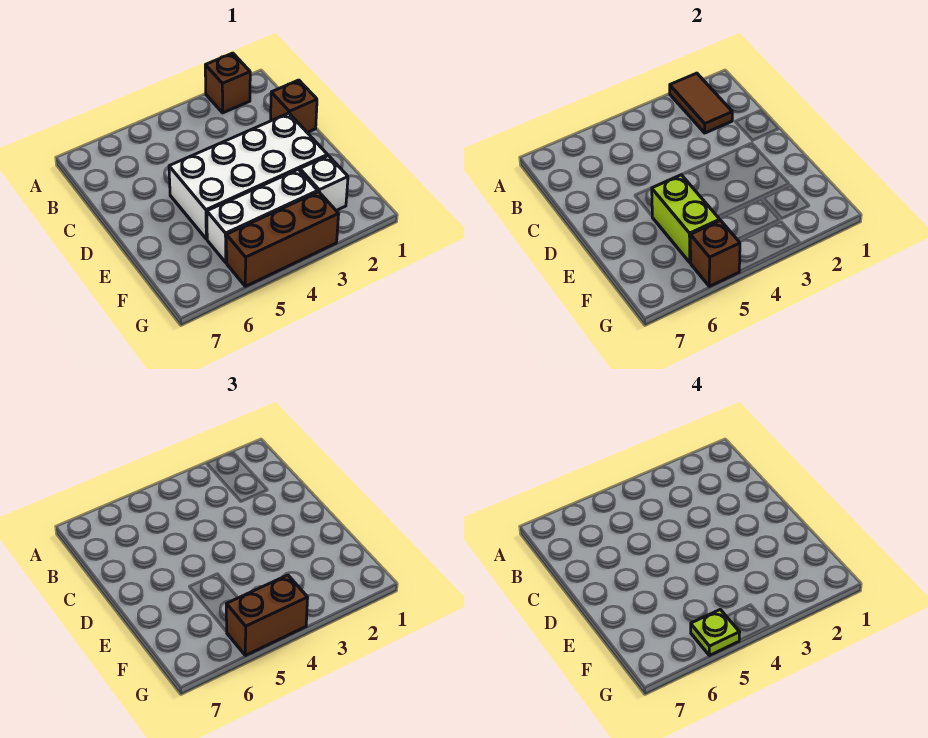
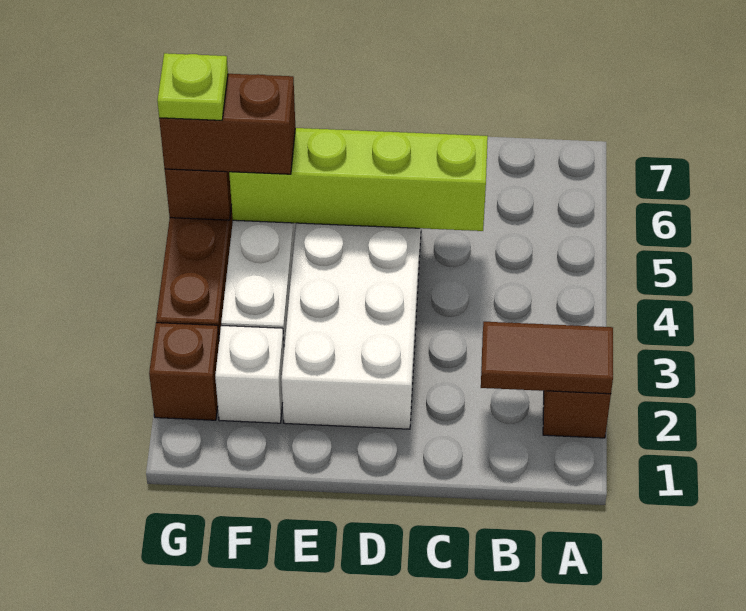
brown brick C1 level 1 -> brown brick G2 level 1
lime brick E5:F5 level 2 -> lime brick C5:F5 level 2
brown brick G4:G5 level 3 -> brown brick F5:G5 level 3

